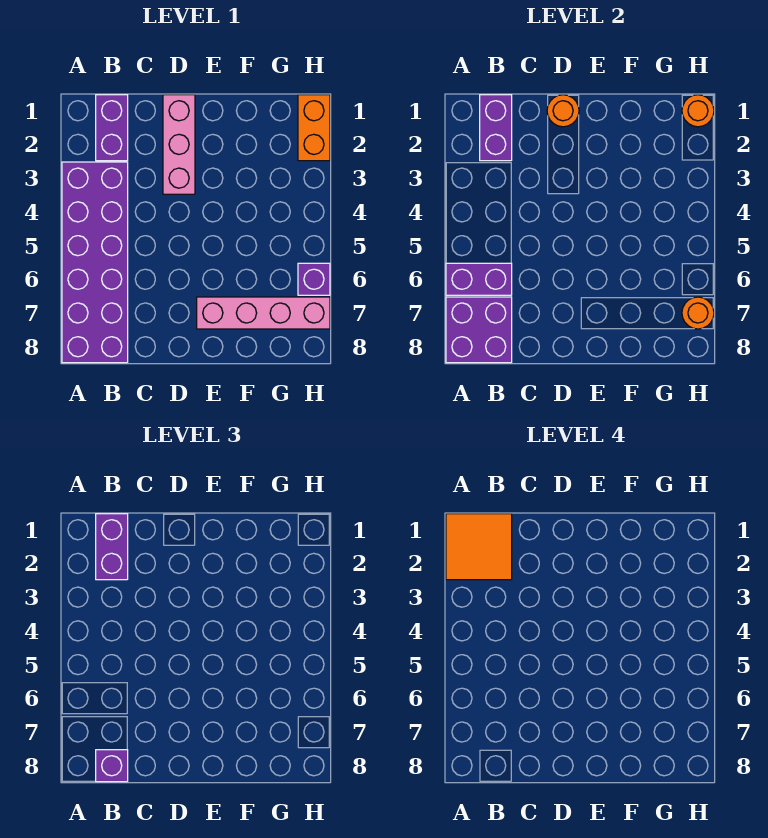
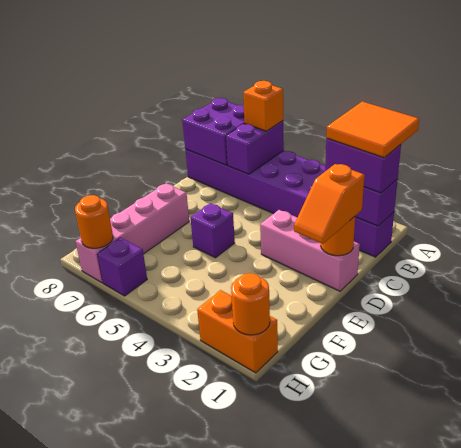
none -> orange brick A6 level 3
purple brick B8 level 3 -> purple brick E5 level 1
none -> orange slope D1:E1 level 3 top D

